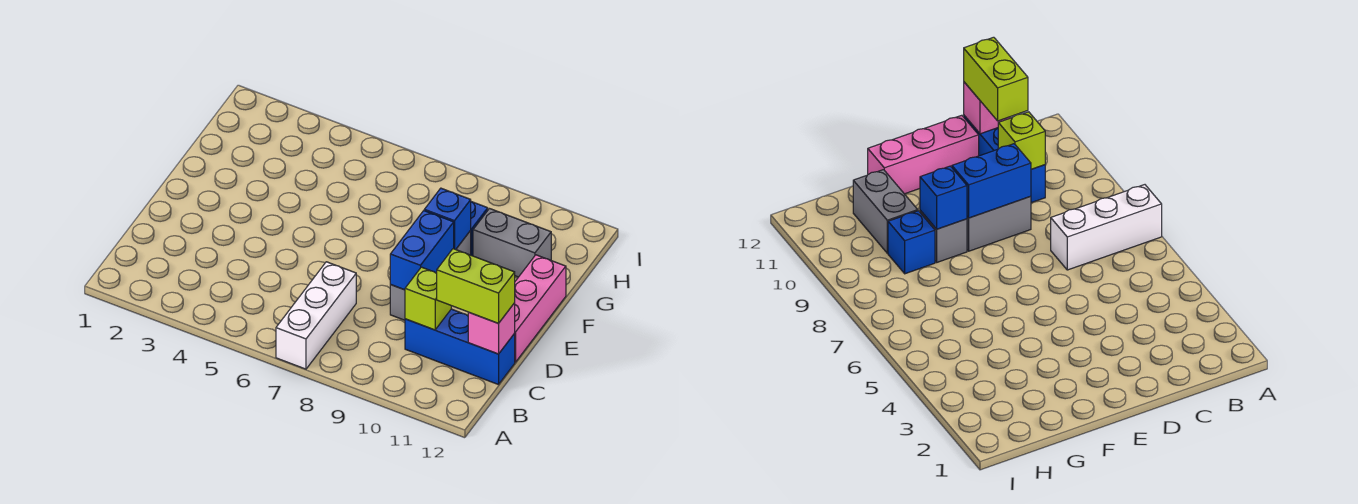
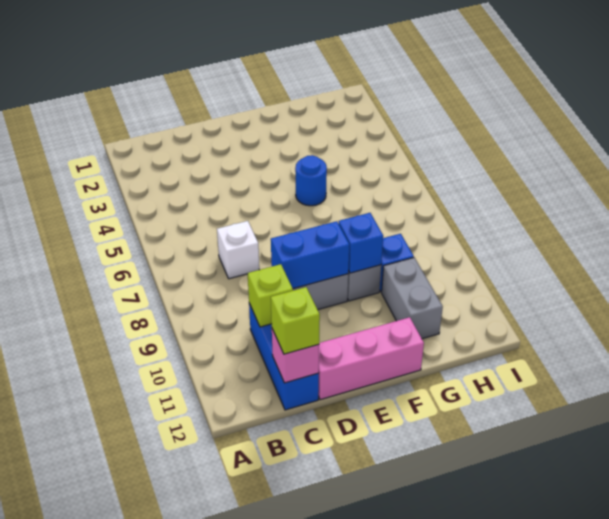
white brick A7:C7 level 1 -> white brick C7 level 1
lime brick C11:C12 level 3 -> lime brick C12 level 3
none -> blue round brick F5 level 1

